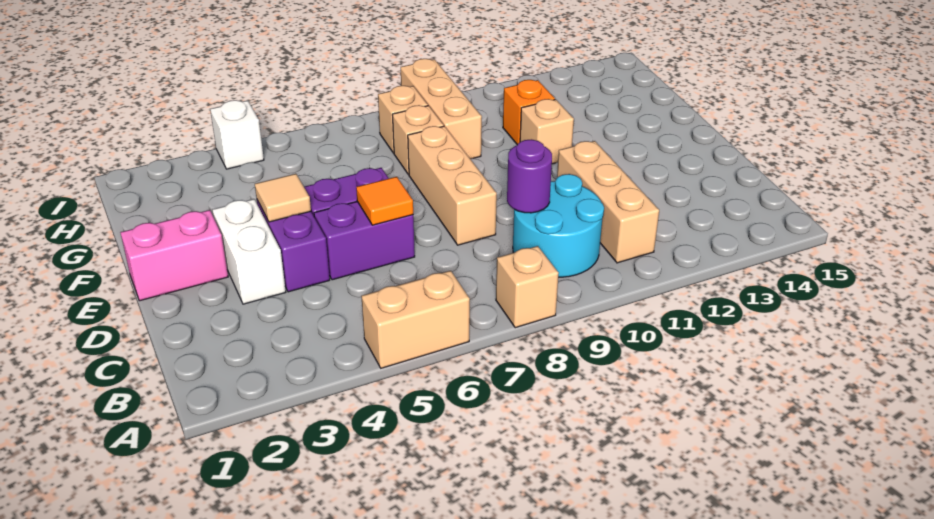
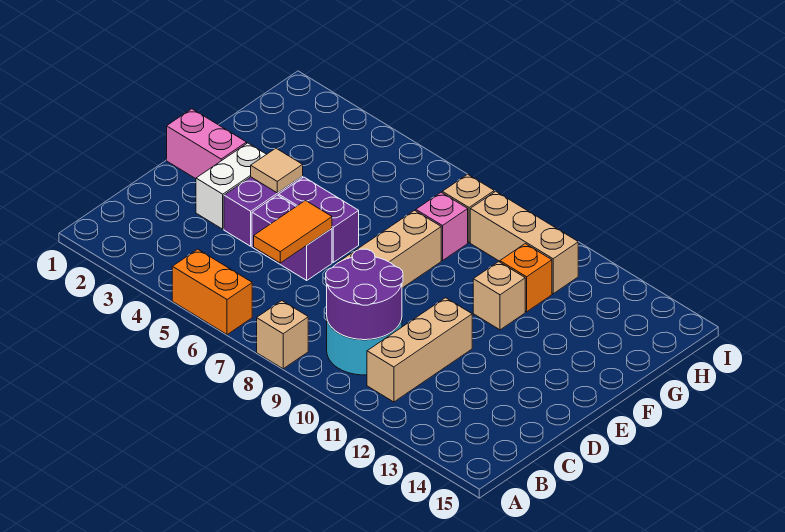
tan brick A5:A6 level 1 -> orange brick A5:A6 level 1
purple round brick C9 level 2 -> purple round brick B9:C10 level 2
orange tile D6 level 2 -> orange tile C6:D6 level 2
tan brick G8 level 1 -> pink brick G8 level 1
tan brick G9:I9 level 1 -> tan brick H9:H11 level 1
white brick I4 level 1 -> none

